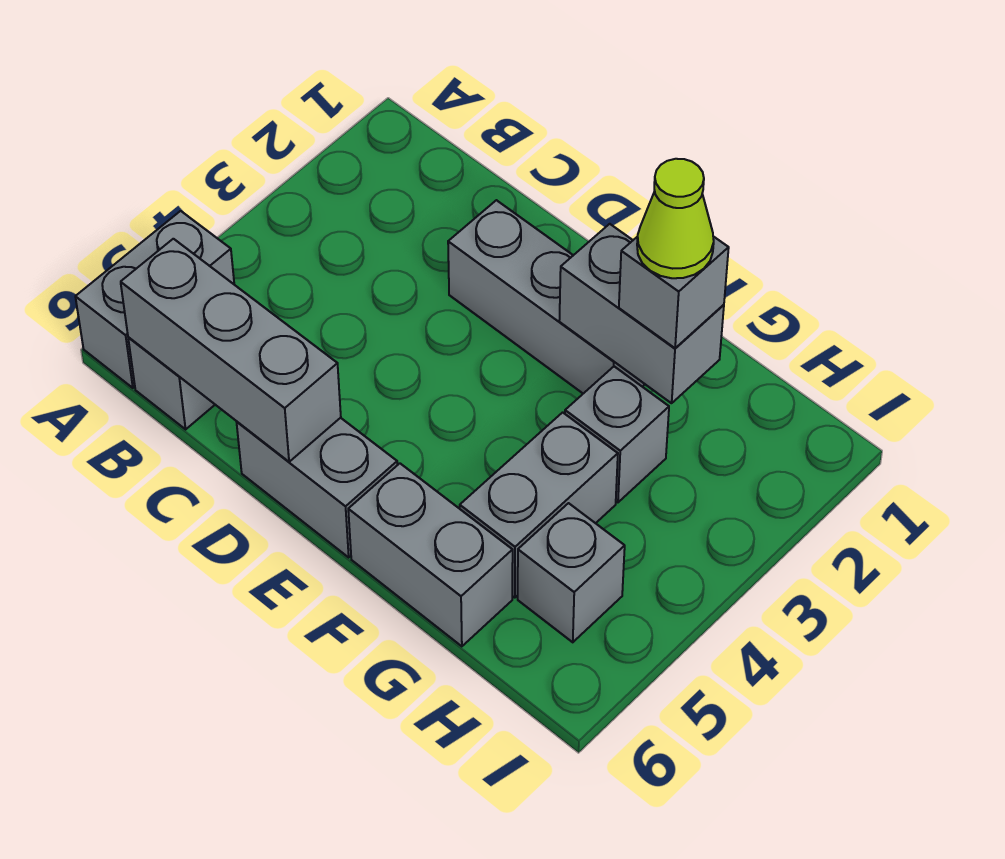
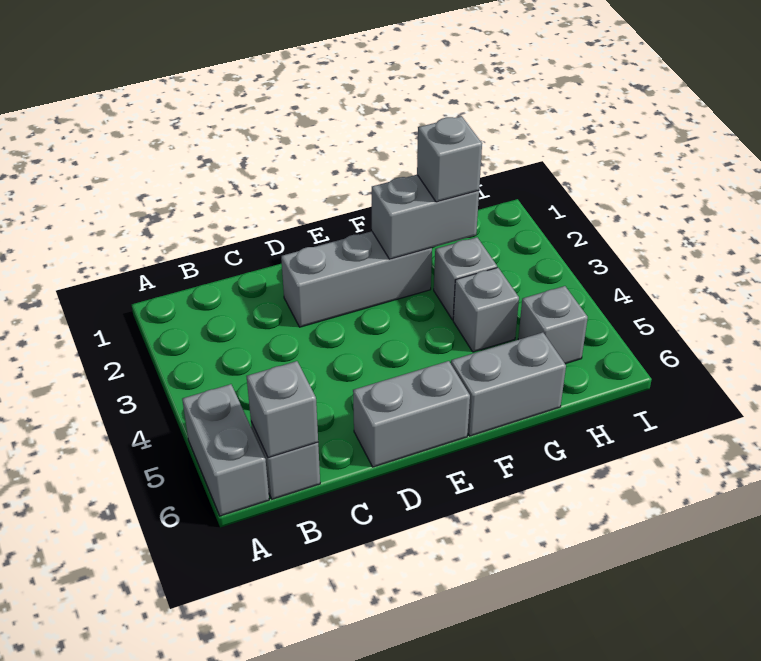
grey brick B6:D6 level 2 -> grey brick B6 level 2
lime cone G2 level 4 -> none
grey brick G4:G5 level 1 -> grey brick G4 level 1

